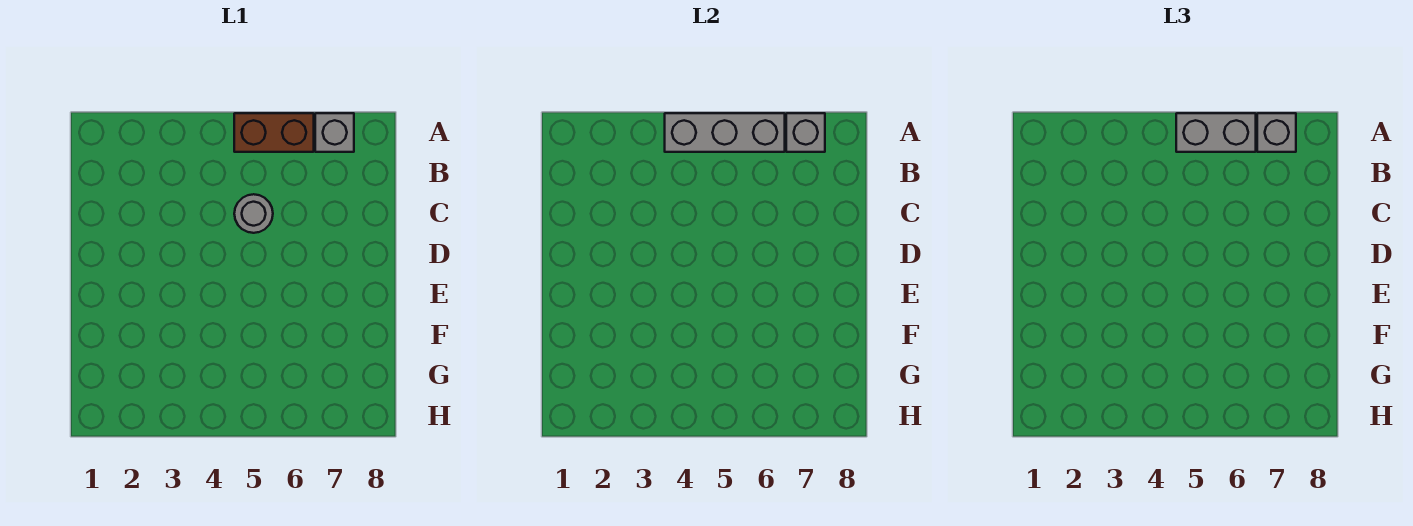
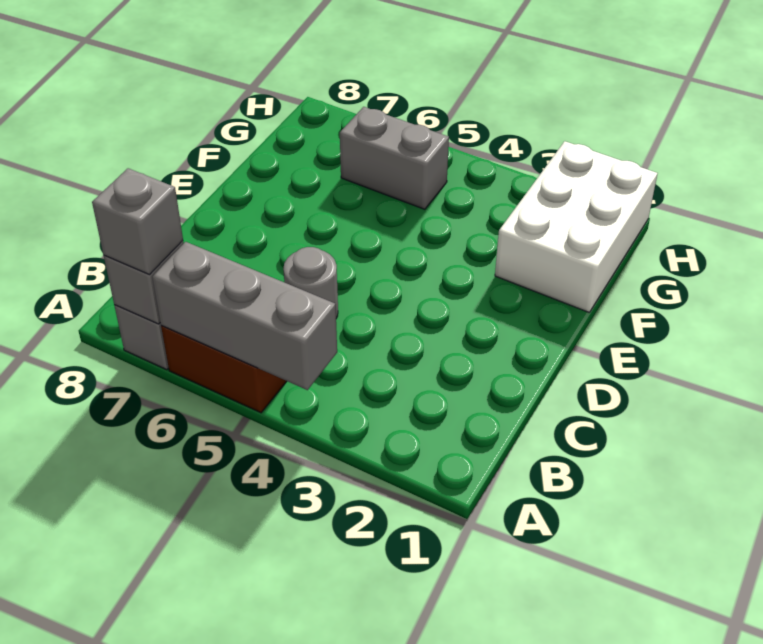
grey brick A5:A6 level 3 -> grey brick G5:G6 level 1
none -> white brick F1:H2 level 1

